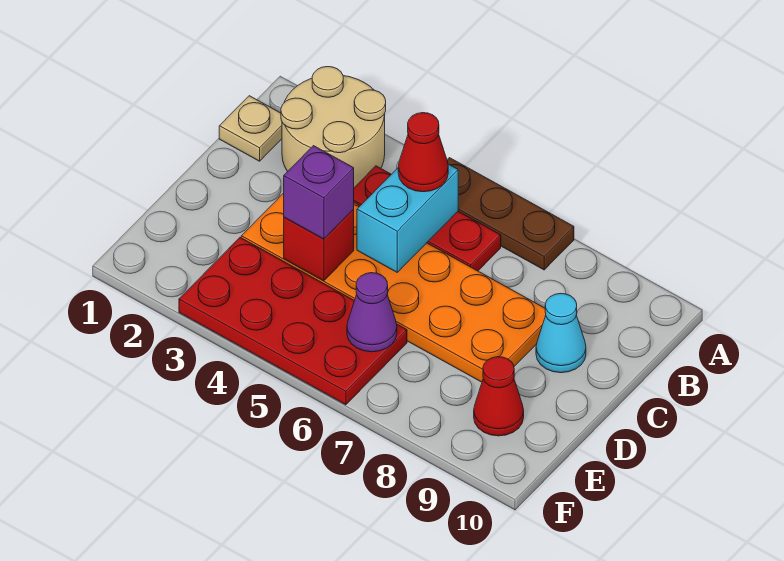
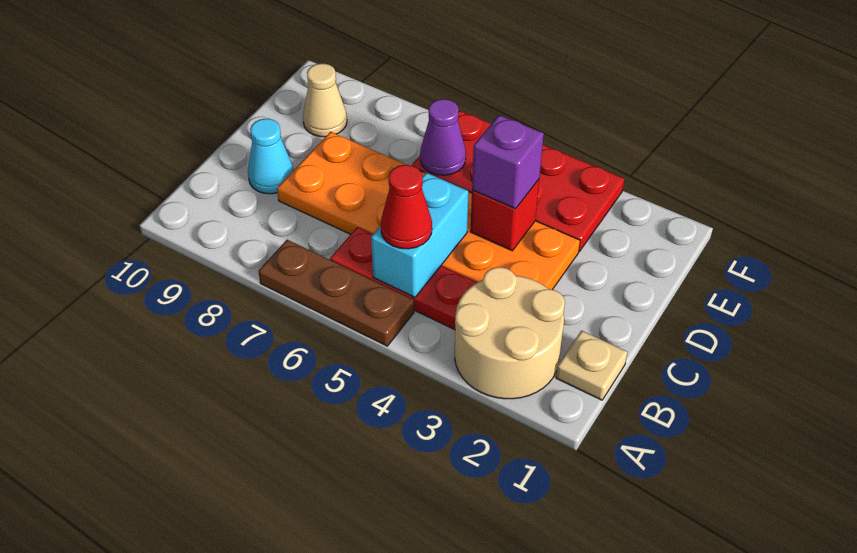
red cone E9 level 1 -> tan cone E9 level 1

